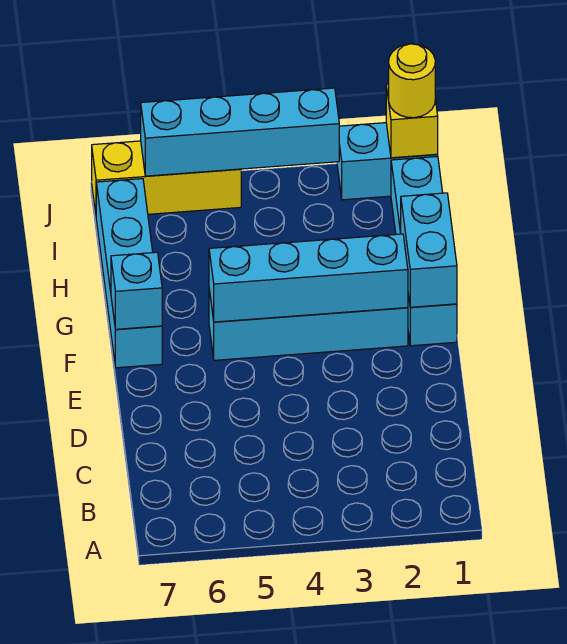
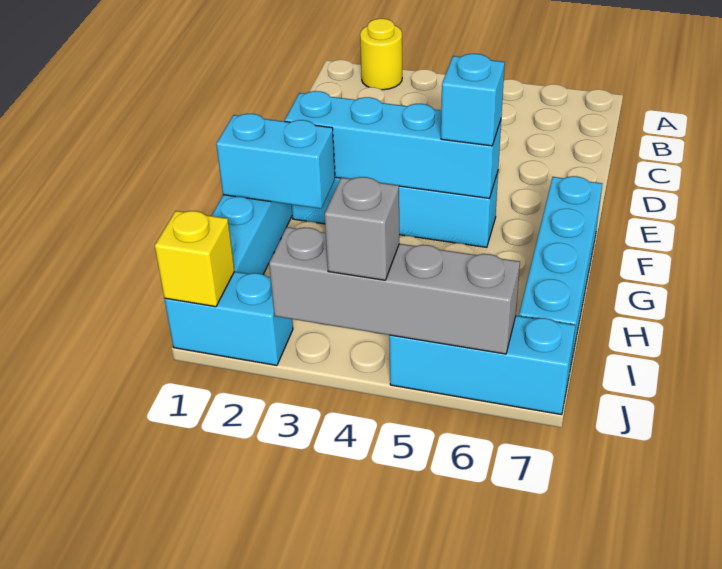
cyan brick F1:G1 level 2 -> cyan brick G1:G2 level 2
cyan brick F7 level 2 -> cyan brick F5 level 3
yellow round brick J1 level 3 -> yellow round brick A2 level 1
cyan brick J3:J6 level 2 -> grey brick J3:J6 level 2
none -> grey brick J4 level 3
yellow brick J5:J7 level 1 -> cyan brick J5:J7 level 1

